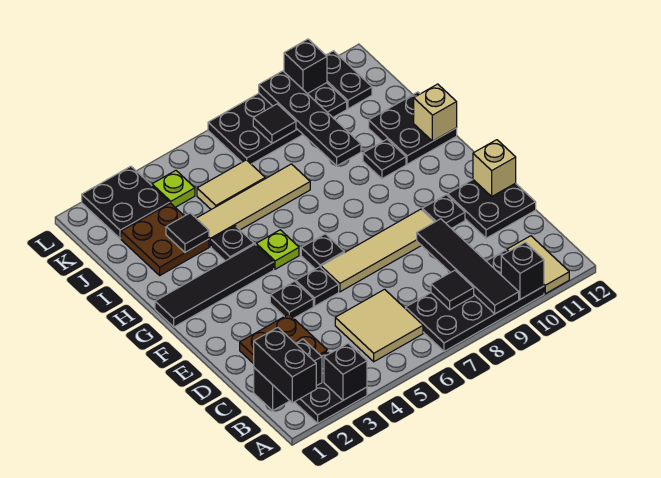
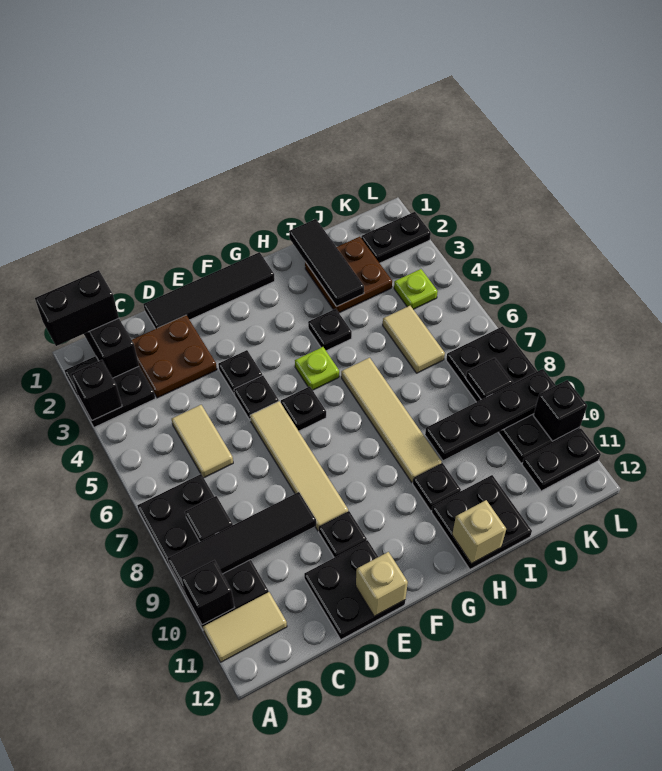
tan tile B5:C6 level 1 -> tan tile C5:C6 level 1
black tile G1:G4 level 1 -> black tile D1:G1 level 1
black tile I3 level 2 -> black tile I1:I3 level 2
tan tile I4:I7 level 1 -> tan tile H6:H9 level 1
black plate K2:L3 level 1 -> black plate K2:L2 level 1

